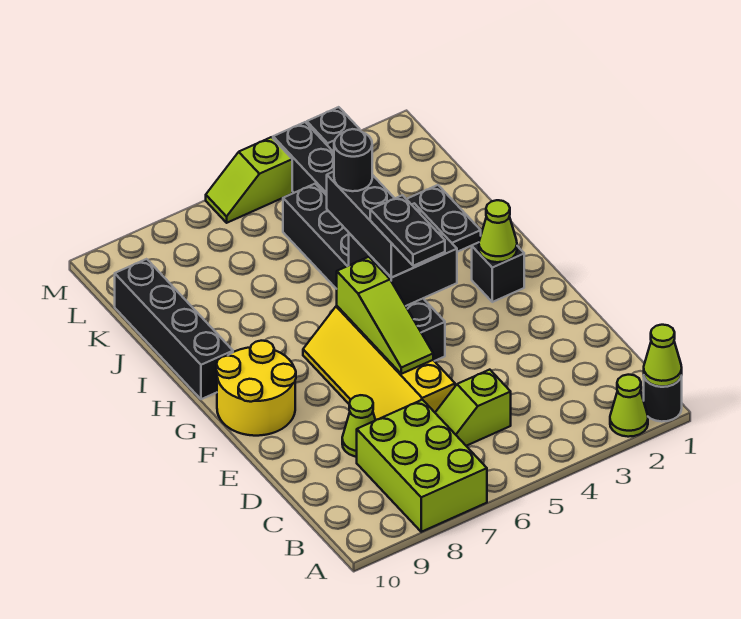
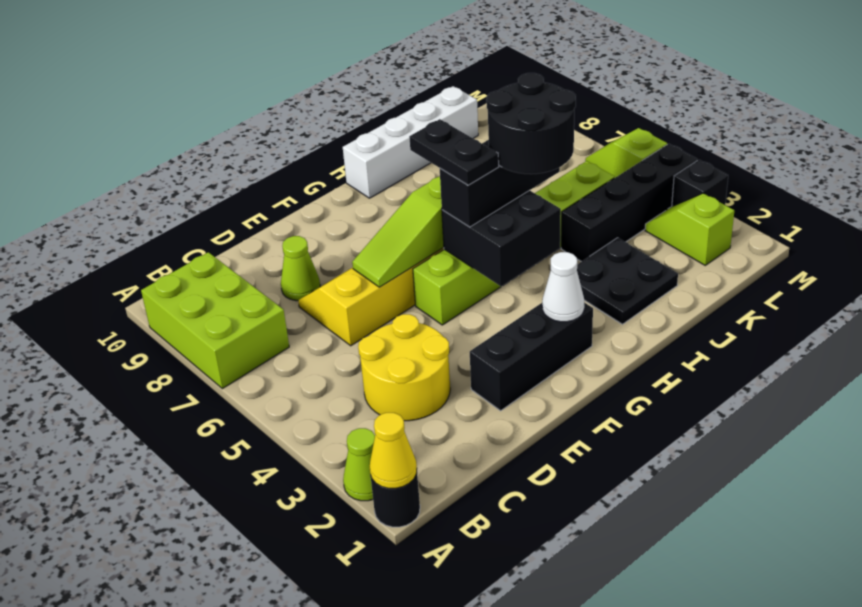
lime cone A1 level 2 -> yellow cone A1 level 2
lime brick A7:C8 level 1 -> lime brick A7:B9 level 1
lime slope C5:C6 level 1 top 5 -> lime slope L2:L3 level 1 top 2
black brick F5:K5 level 1 -> lime brick F5:K5 level 1
black plate F5:G5 level 4 -> black plate G5:G6 level 4
yellow round brick F9:G10 level 1 -> yellow round brick C3:D4 level 1
black brick G2 level 1 -> black brick E2:G2 level 1
lime cone G2 level 2 -> white cone G2 level 2
black brick H10:K10 level 1 -> white brick H10:K10 level 1
black round brick I5 level 4 -> black round brick H4:I5 level 4

